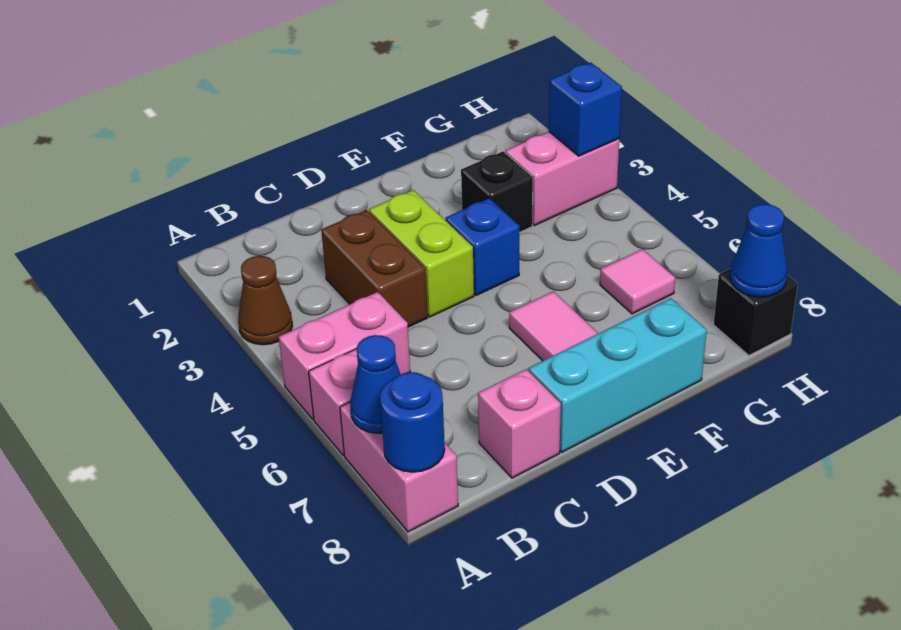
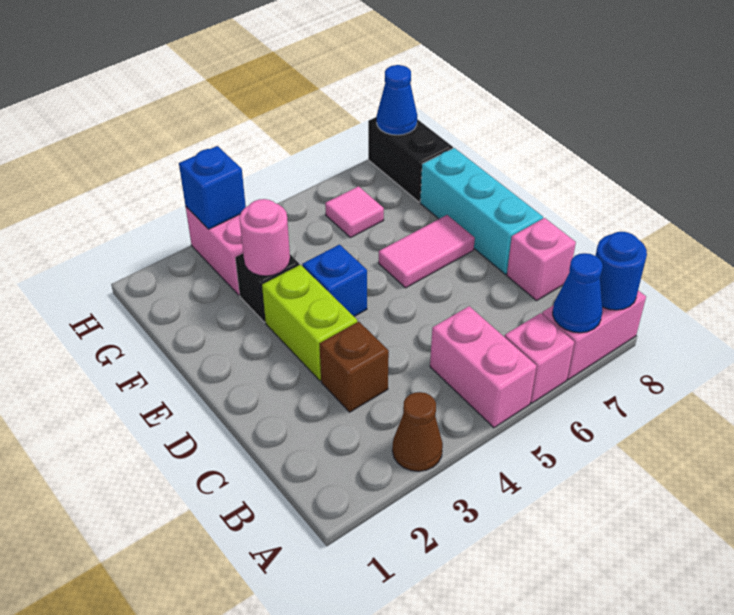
brown brick C3:C4 level 1 -> brown brick C3 level 1
lime brick D3:D4 level 1 -> lime brick D3:E3 level 1
none -> pink round brick F3 level 2
black brick H8 level 1 -> black brick G8:H8 level 1

